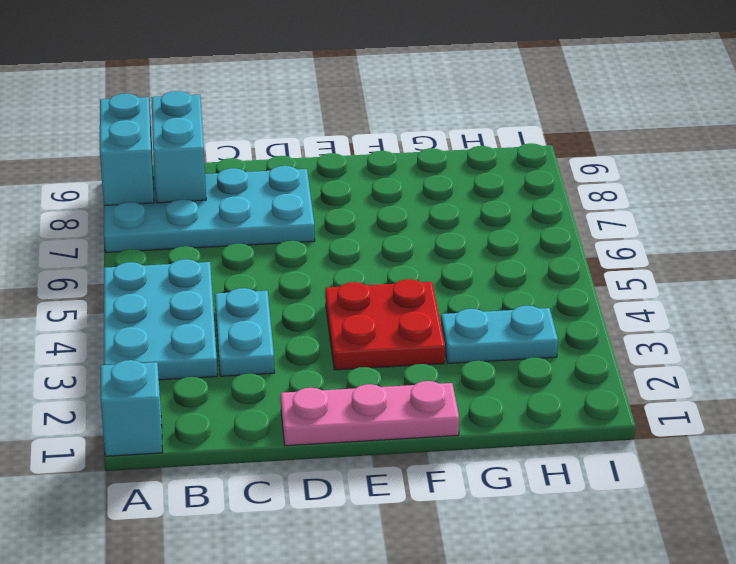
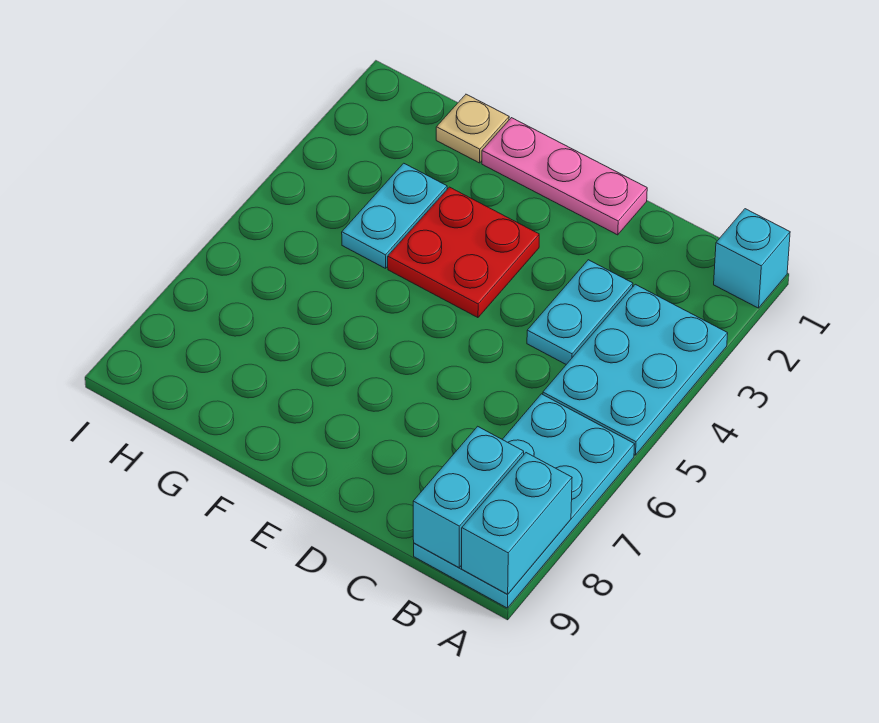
cyan plate A7:D8 level 1 -> cyan plate A6:B9 level 1
none -> tan plate G1 level 1
cyan plate G3:H3 level 1 -> cyan plate G3:G4 level 1

